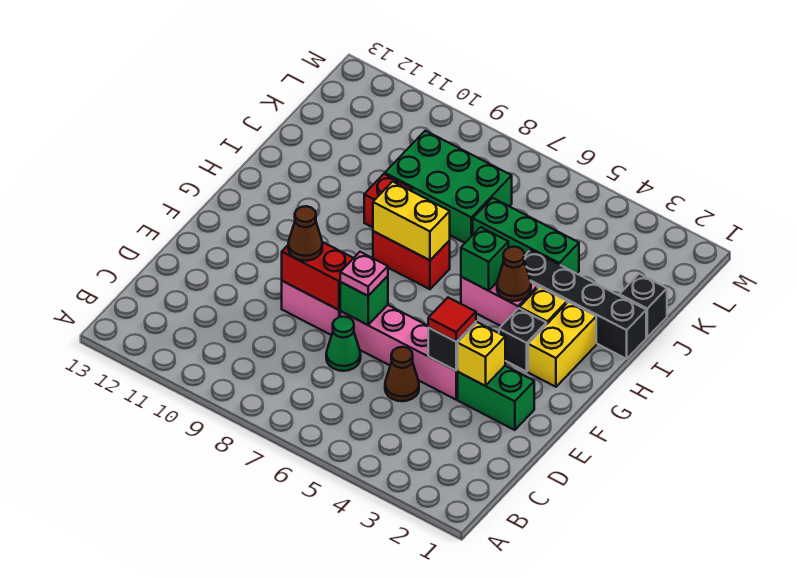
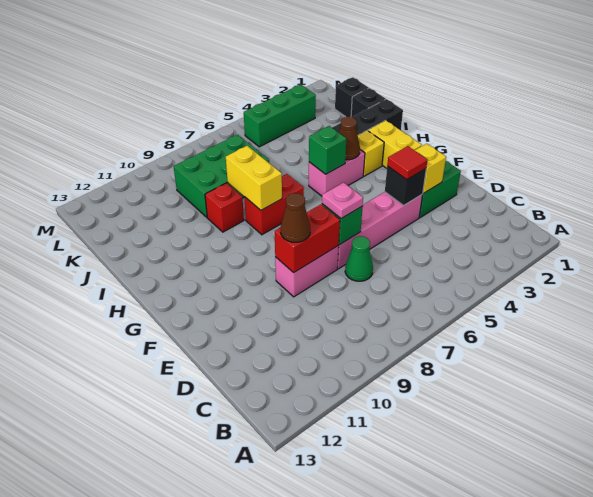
brown cone D5 level 1 -> none
black brick G3 level 1 -> black brick K1 level 1
yellow brick H7:H8 level 2 -> yellow brick H8:I8 level 2
green brick J4:J6 level 1 -> green brick L3:L5 level 1

